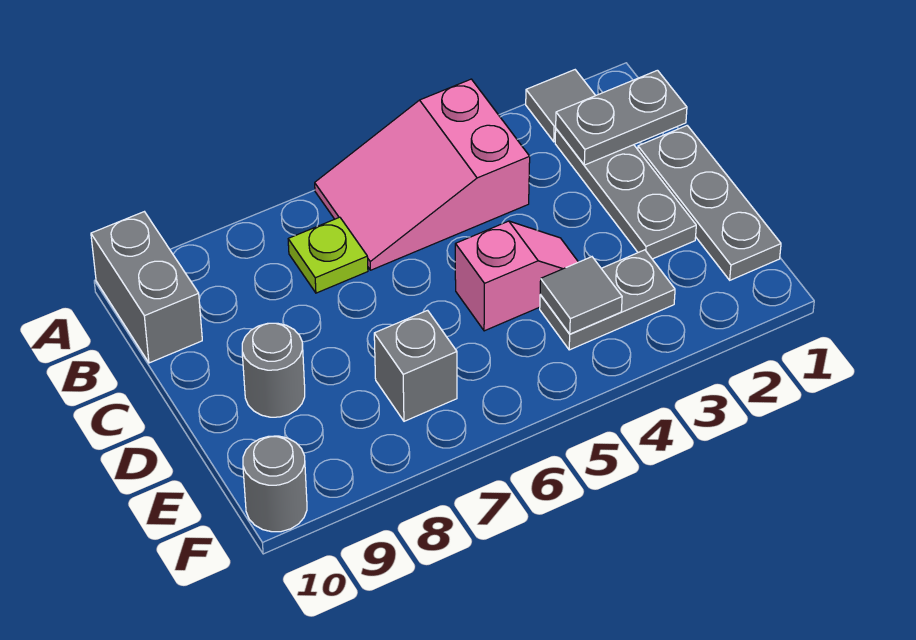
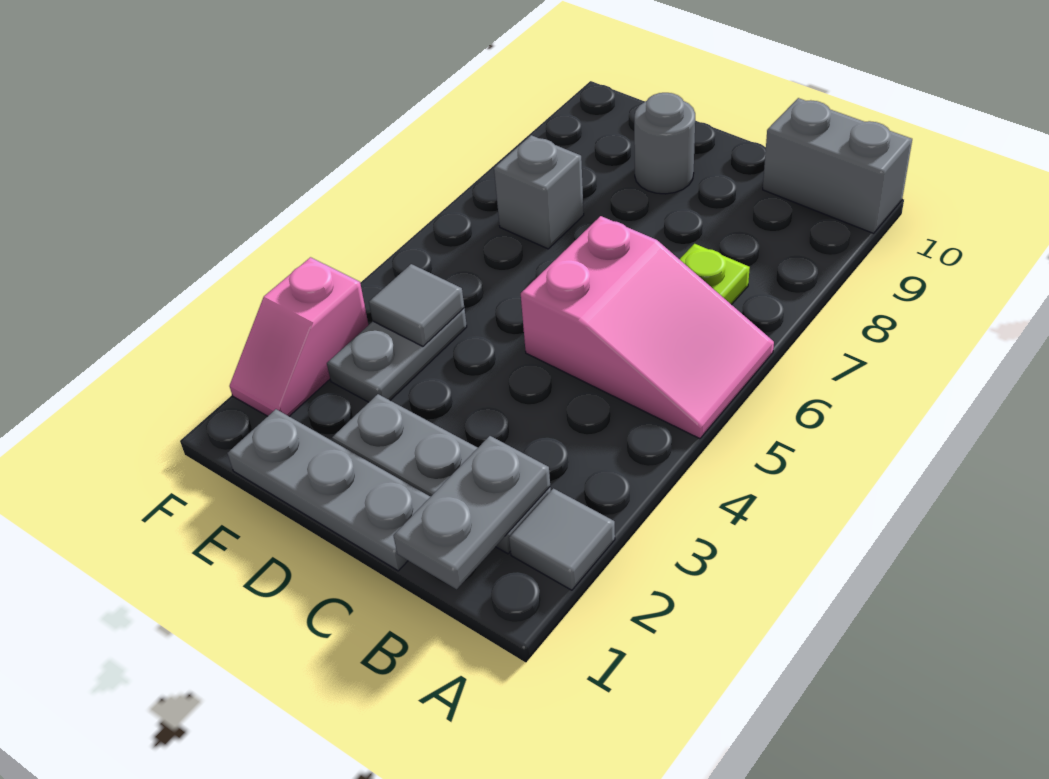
pink slope A4:B6 level 1 top 4 -> pink slope A5:C6 level 1 top C
pink slope D4:D5 level 1 top 5 -> pink slope F2:F3 level 1 top 3
grey round brick F10 level 1 -> none

